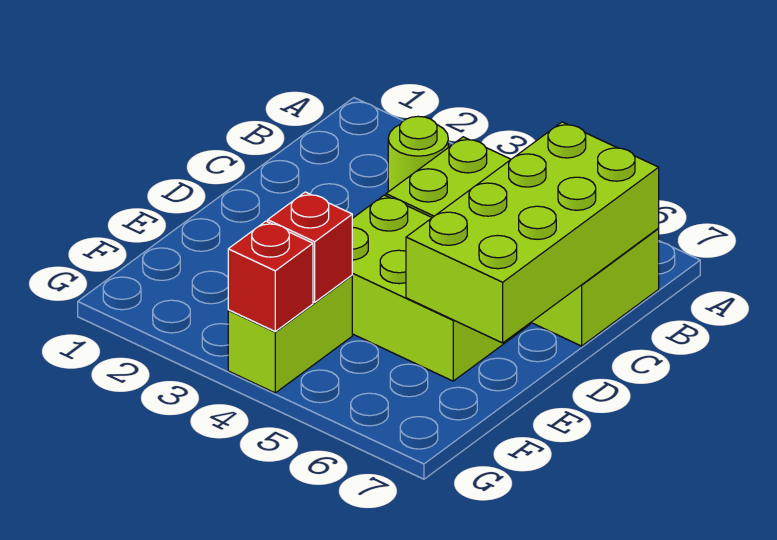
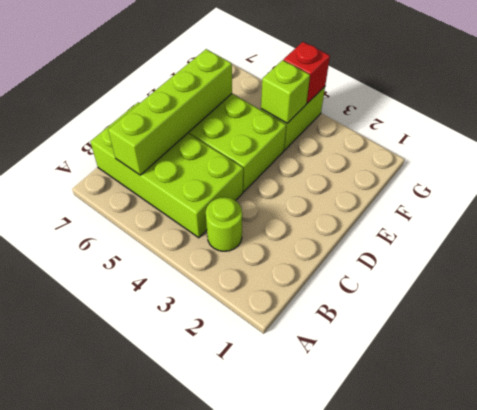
lime brick B6:E7 level 2 -> lime brick B6:E6 level 2
red brick F4 level 2 -> lime brick F4 level 2

